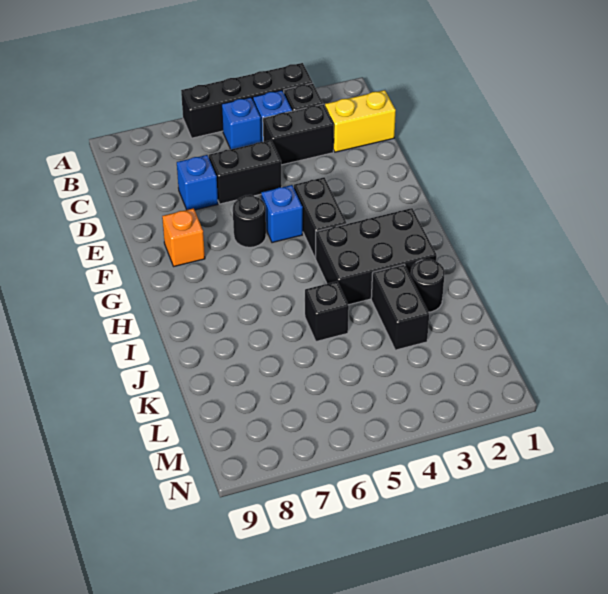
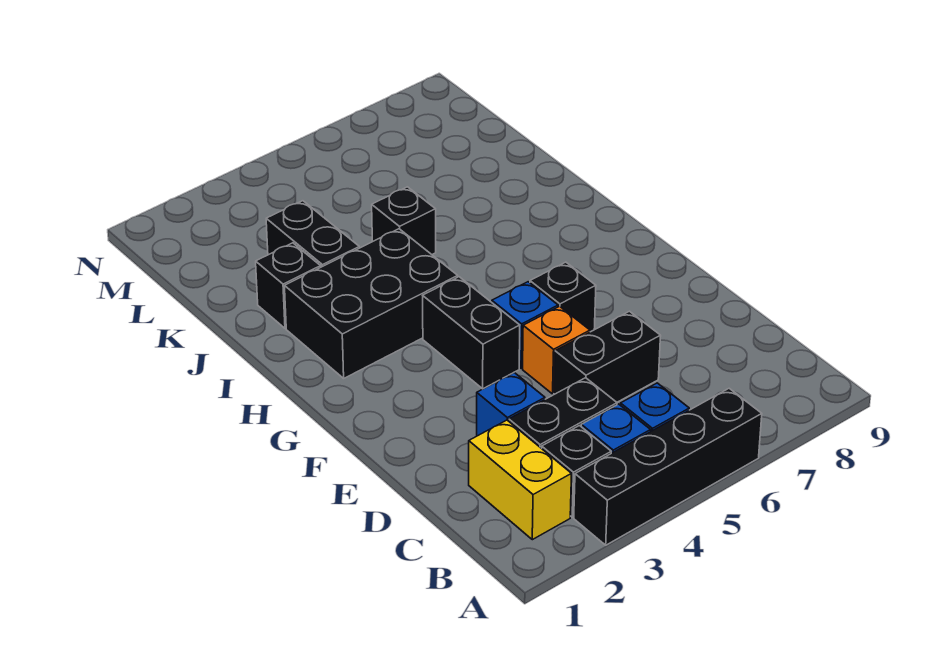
yellow brick C1:C2 level 1 -> yellow brick B2:C2 level 1
blue brick D7 level 1 -> blue brick D3 level 1
black round brick F6 level 1 -> black brick F6 level 1
orange brick F8 level 1 -> orange brick E5 level 1
black round brick J2 level 1 -> black brick J2 level 1

